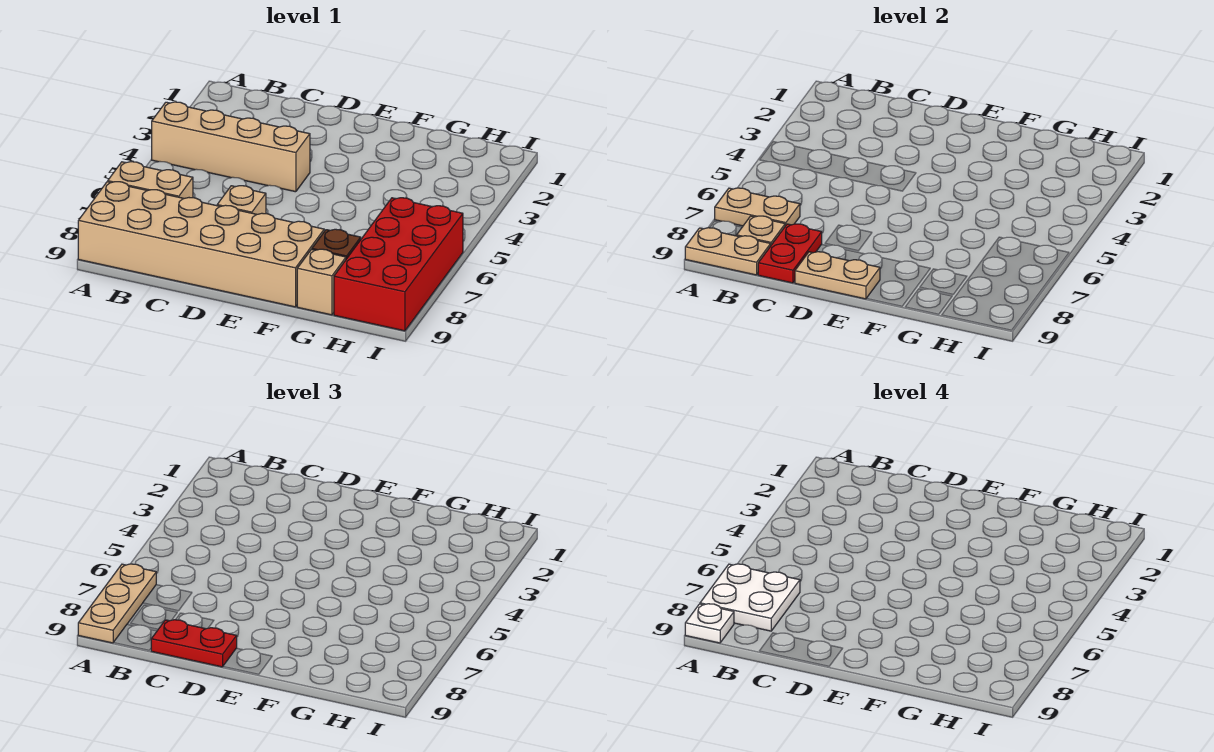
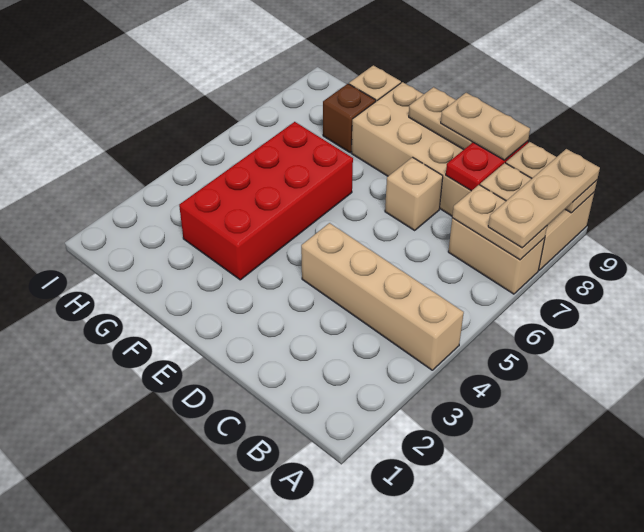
white plate A7:B8 level 4 -> none
white plate A9 level 4 -> none
red plate C9:D9 level 3 -> tan plate C9:D9 level 3
red brick H6:I9 level 1 -> red brick F3:G6 level 1

